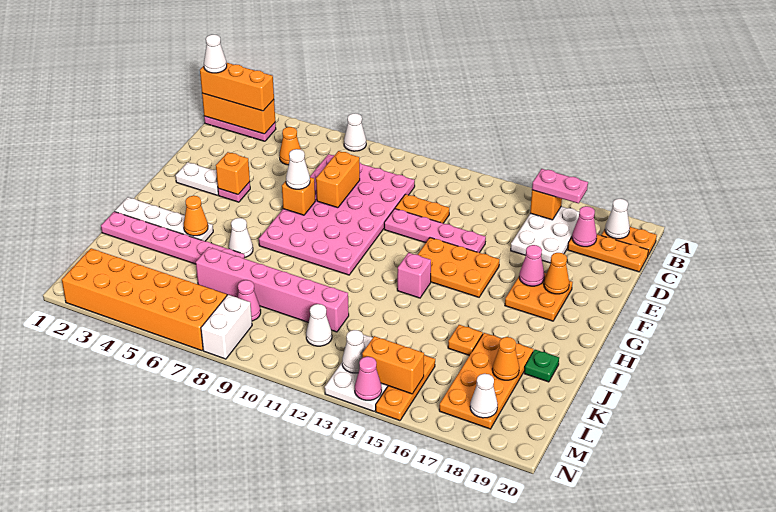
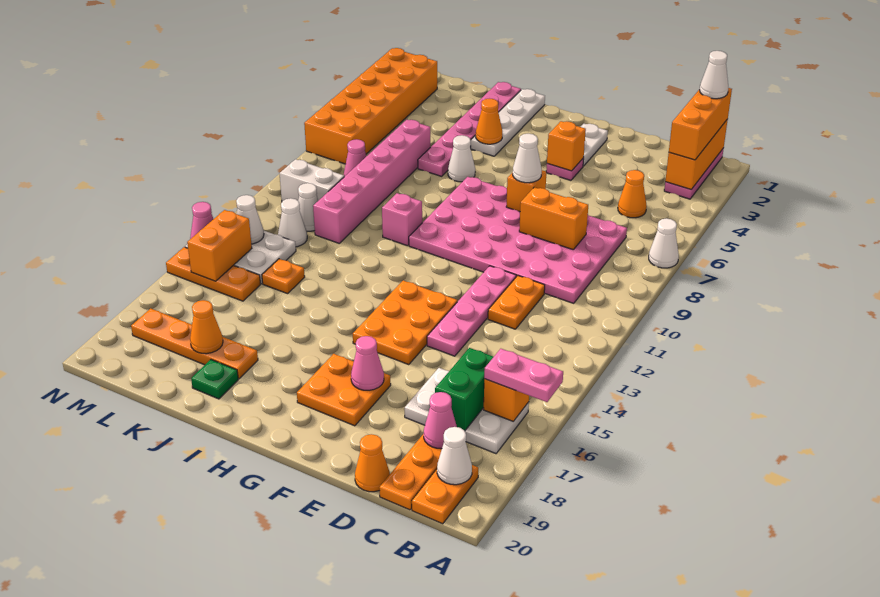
pink plate B16:B17 level 3 -> pink plate A16:B16 level 3
none -> green brick C16:C17 level 2
orange cone F18 level 2 -> orange cone D20 level 1
pink brick H13 level 1 -> pink brick I10 level 1
orange plate J16 level 1 -> orange plate K14 level 1
orange plate J17:M18 level 1 -> orange plate J18:M18 level 1
white brick M8:N8 level 1 -> white brick L10:M10 level 1
white cone M18 level 2 -> white cone L12 level 1

